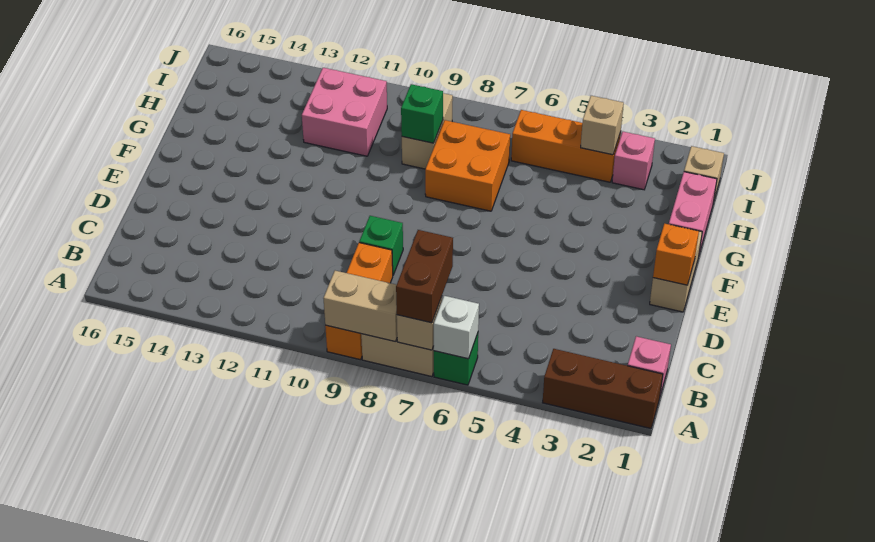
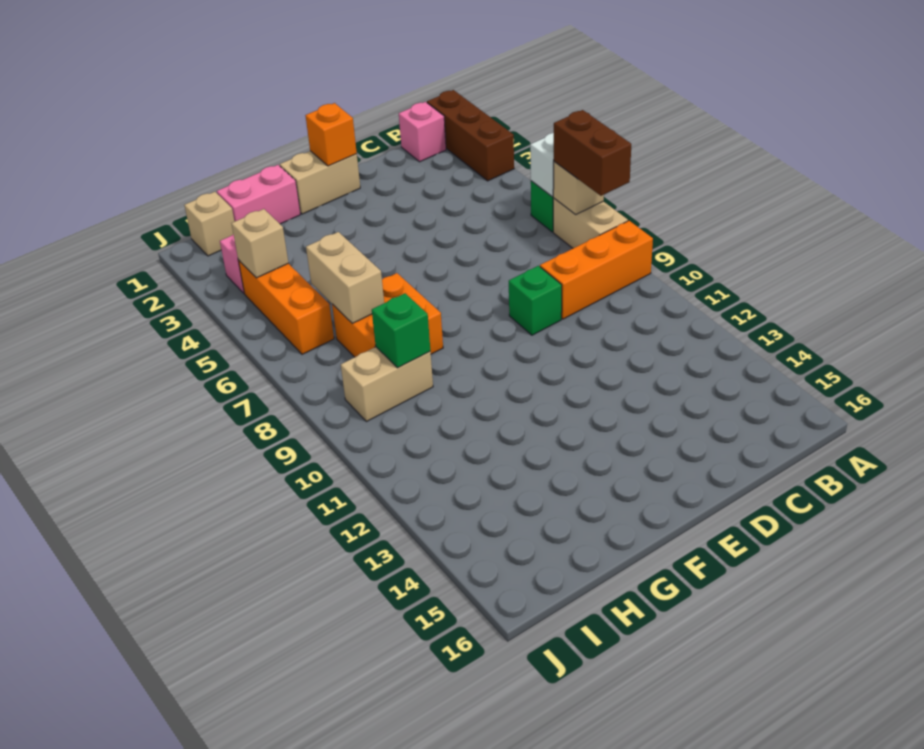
brown brick A7:B7 level 3 -> brown brick A7:A8 level 3
tan brick A8:A9 level 2 -> tan brick H6:H7 level 2
pink brick H11:I12 level 1 -> none

